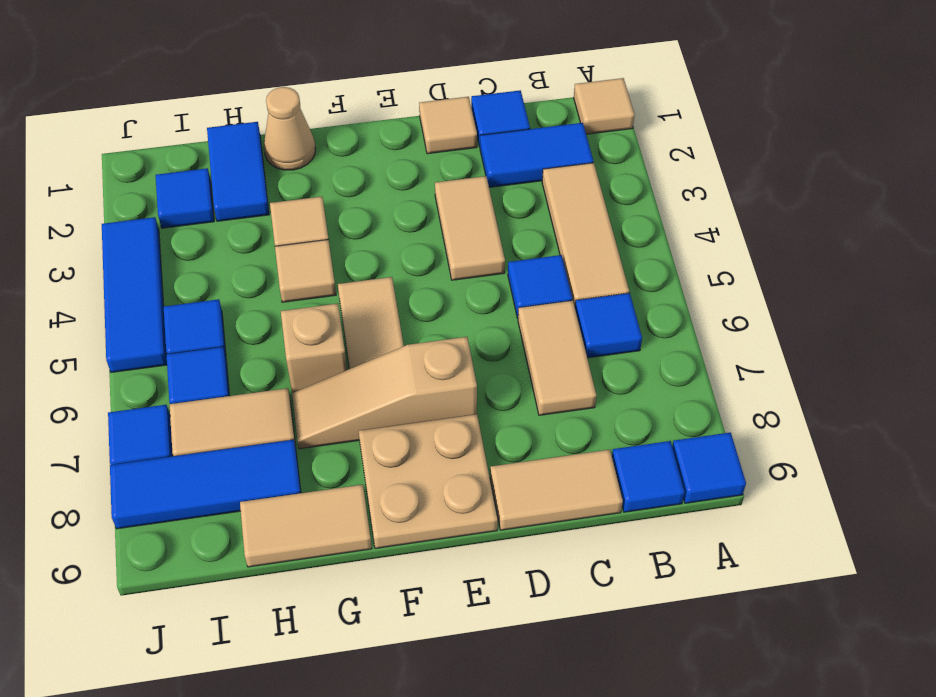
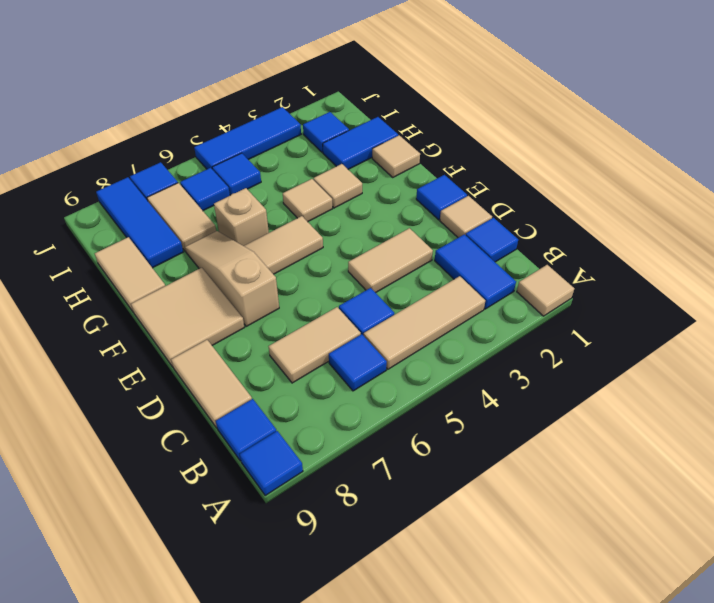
none -> blue tile E1 level 1
tan plate E8:F9 level 1 -> tan tile E8:F9 level 1
tan cone G1 level 1 -> tan tile G1 level 1

